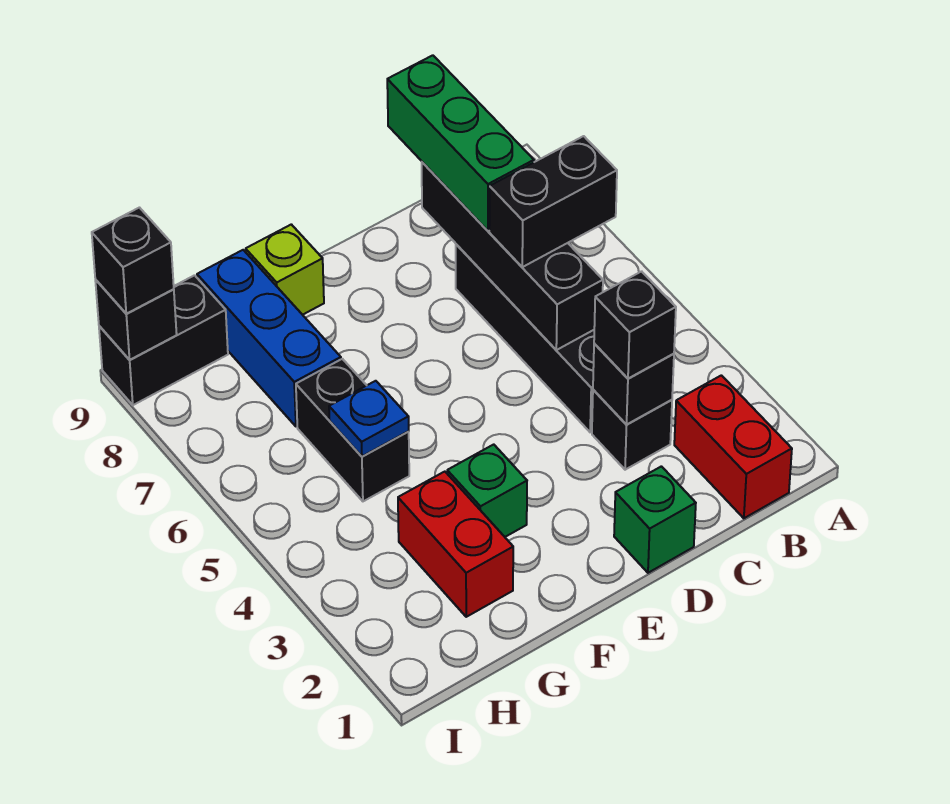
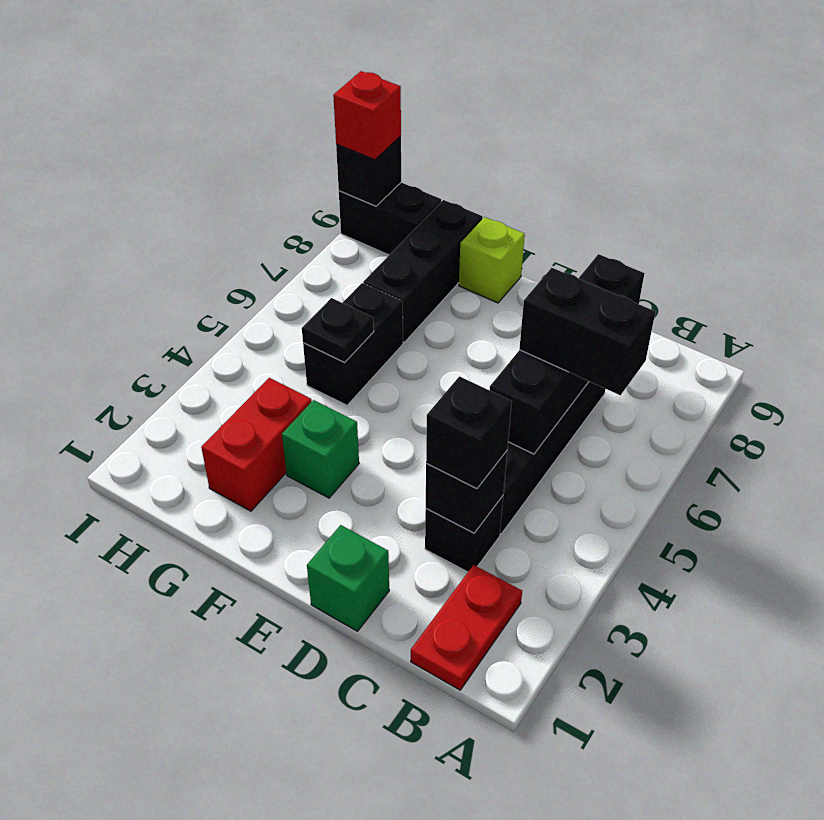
red brick B1:B2 level 1 -> red plate B1:B2 level 1
green brick C7:C9 level 3 -> none
blue plate G5 level 2 -> black plate G5 level 2
blue brick G7:G9 level 1 -> black brick G7:G9 level 1
black brick I9 level 3 -> red brick I9 level 3

